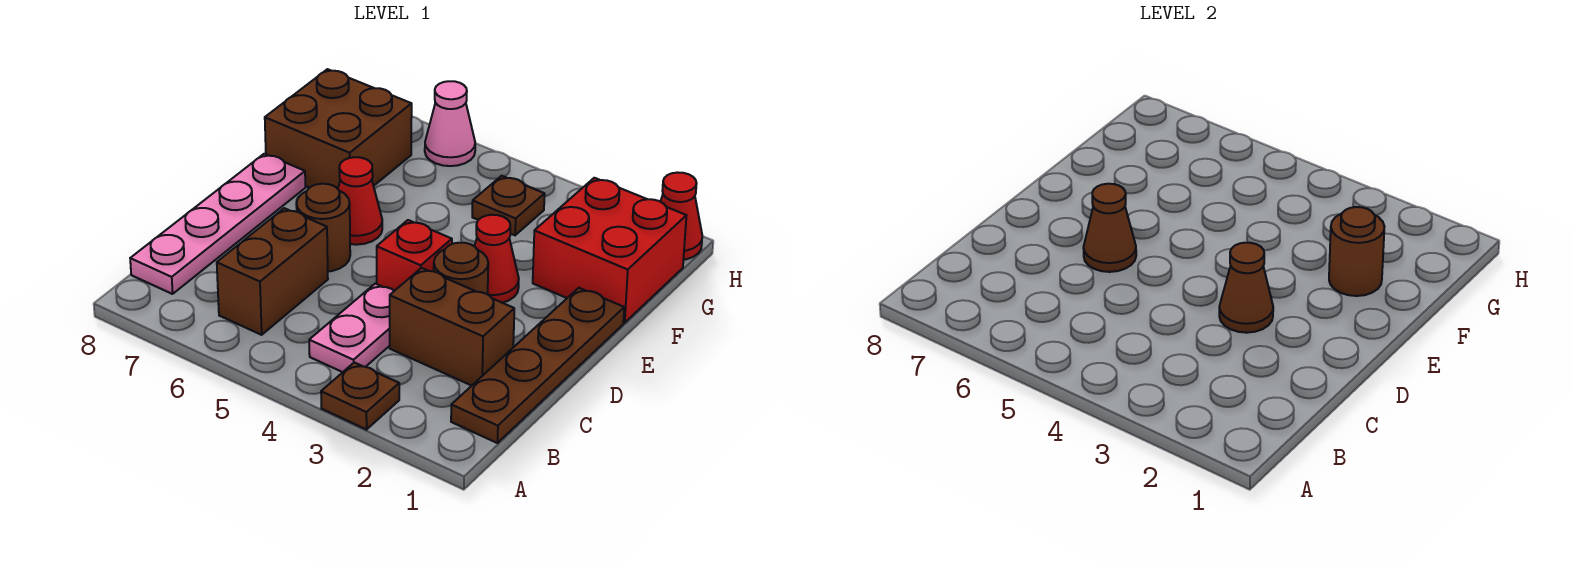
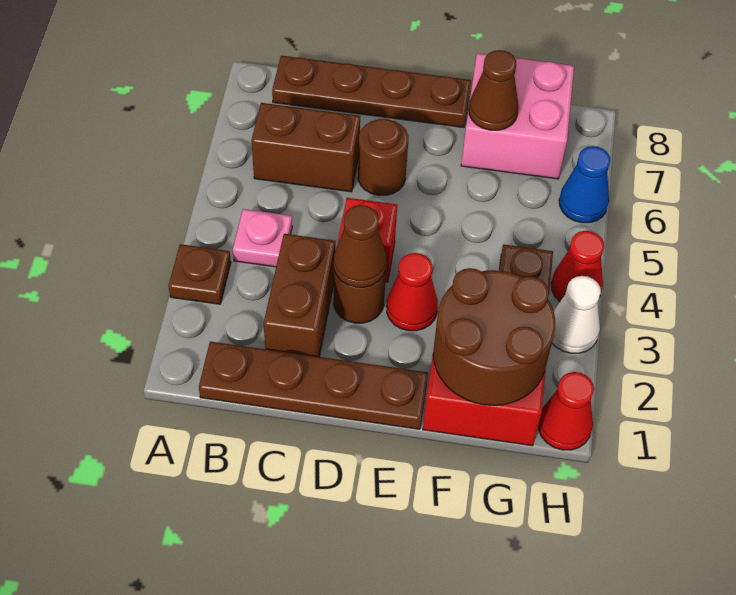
pink plate B4:C4 level 1 -> pink plate B4 level 1
pink plate B8:E8 level 1 -> brown plate B8:E8 level 1
brown cone D6 level 2 -> brown cone F7 level 2
red cone E6 level 1 -> red cone H4 level 1
brown round brick F2 level 2 -> brown round brick F1:G2 level 2
brown brick F7:G8 level 1 -> pink brick F7:G8 level 1
none -> white cone H3 level 1
pink cone H6 level 1 -> blue cone H6 level 1

